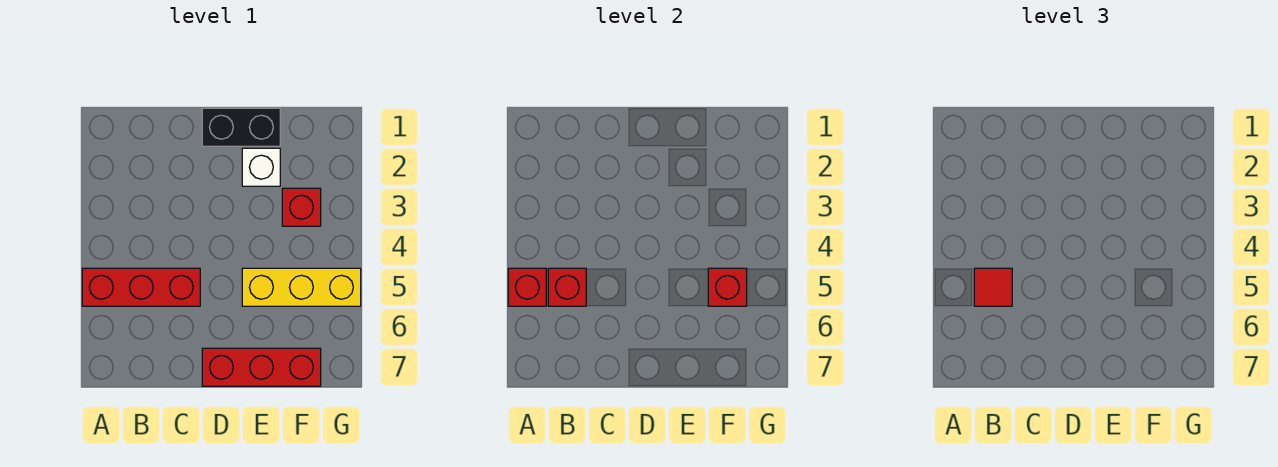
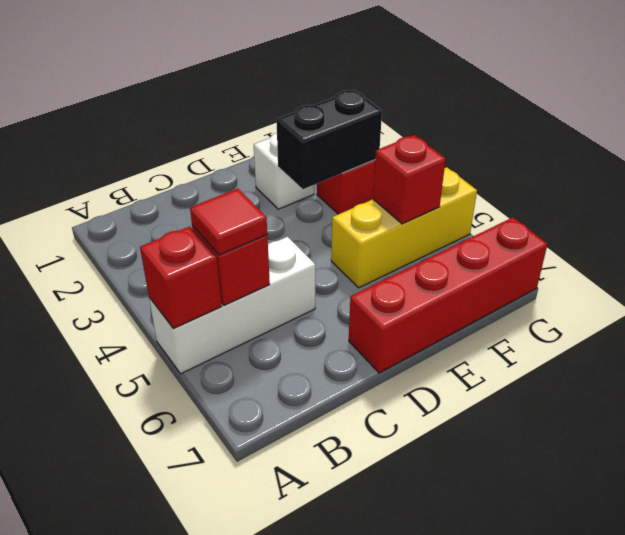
red brick A5:C5 level 1 -> white brick A5:C5 level 1
black brick D1:E1 level 1 -> black brick E3:F3 level 2
red brick D7:F7 level 1 -> red brick D7:G7 level 1

